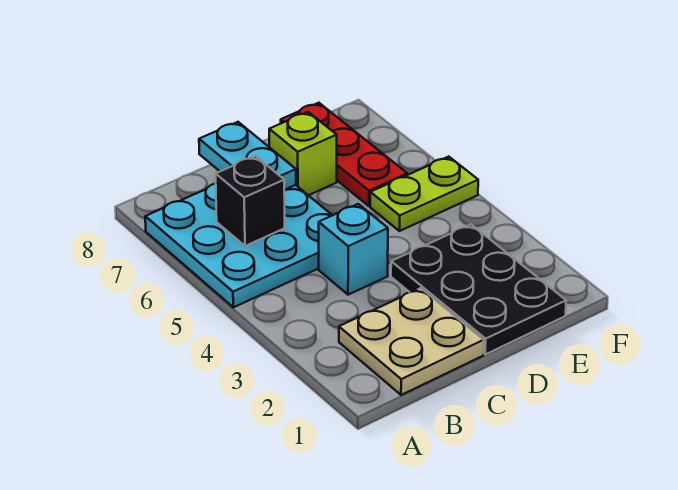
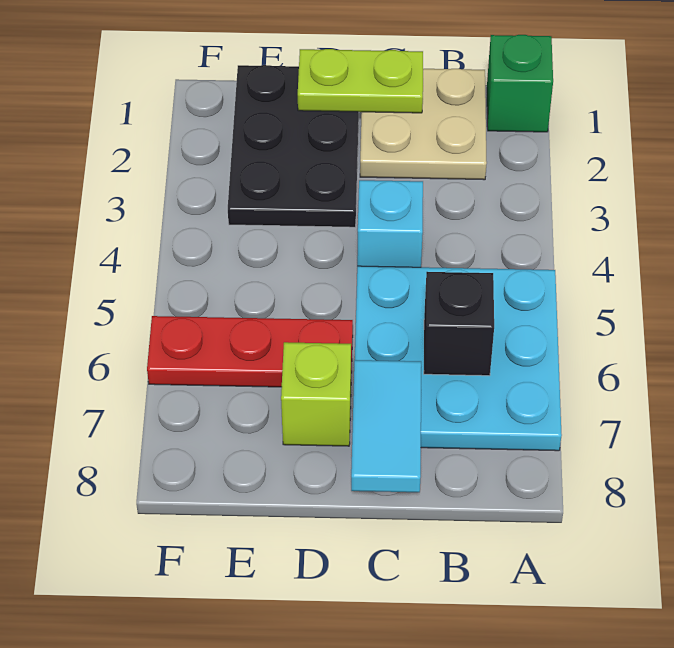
none -> green brick A1 level 1
cyan plate C7:C8 level 2 -> cyan tile C7:C8 level 2
lime plate E5:F5 level 1 -> lime plate C1:D1 level 2
red plate E6:E8 level 1 -> red plate D6:F6 level 1

